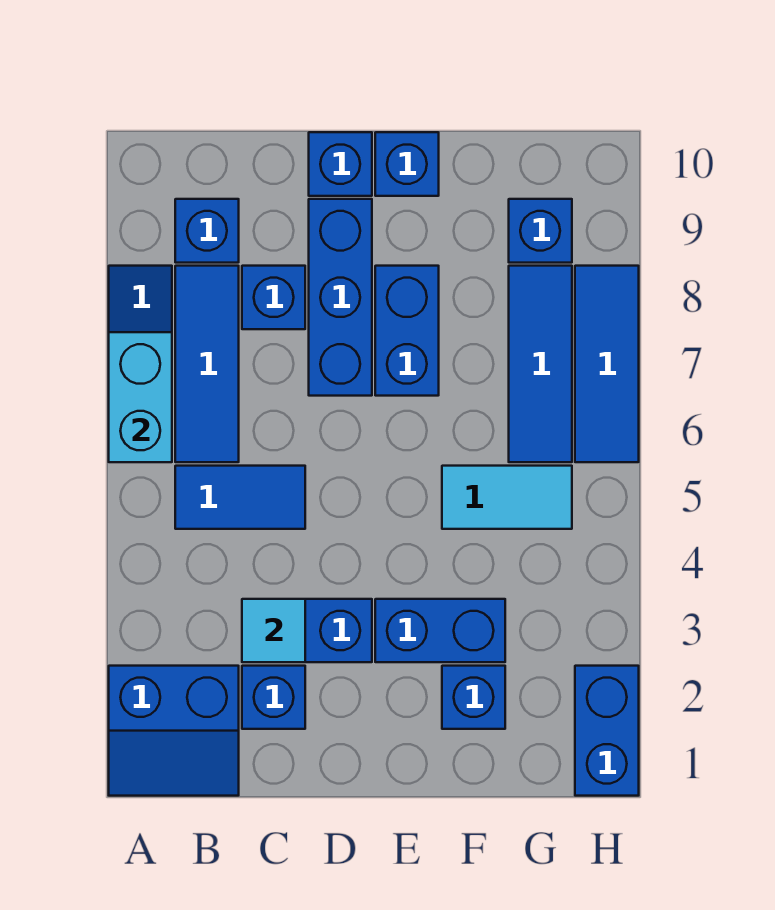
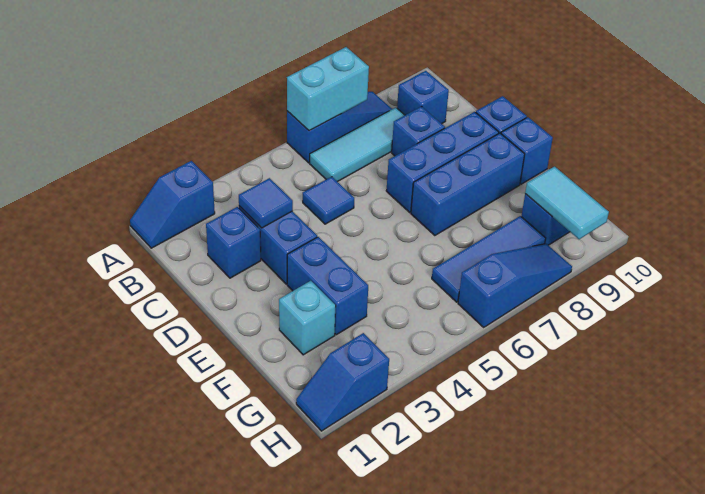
blue slope A1:B2 level 1 top 2 -> blue slope A1:A2 level 1 top 2
blue tile B5:C5 level 1 -> blue tile C5 level 1
blue tile B6:B8 level 1 -> cyan tile B6:B8 level 1
cyan tile C3 level 2 -> blue tile C3 level 2
blue brick E7:E8 level 1 -> blue brick E7:E9 level 1
blue brick F2 level 1 -> cyan brick F2 level 1
cyan tile F5:G5 level 1 -> cyan tile G9:H9 level 2
blue brick H1:H2 level 1 -> blue slope H1:H2 level 1 top 2
blue tile H6:H8 level 1 -> blue slope H6:H8 level 1 top 6

